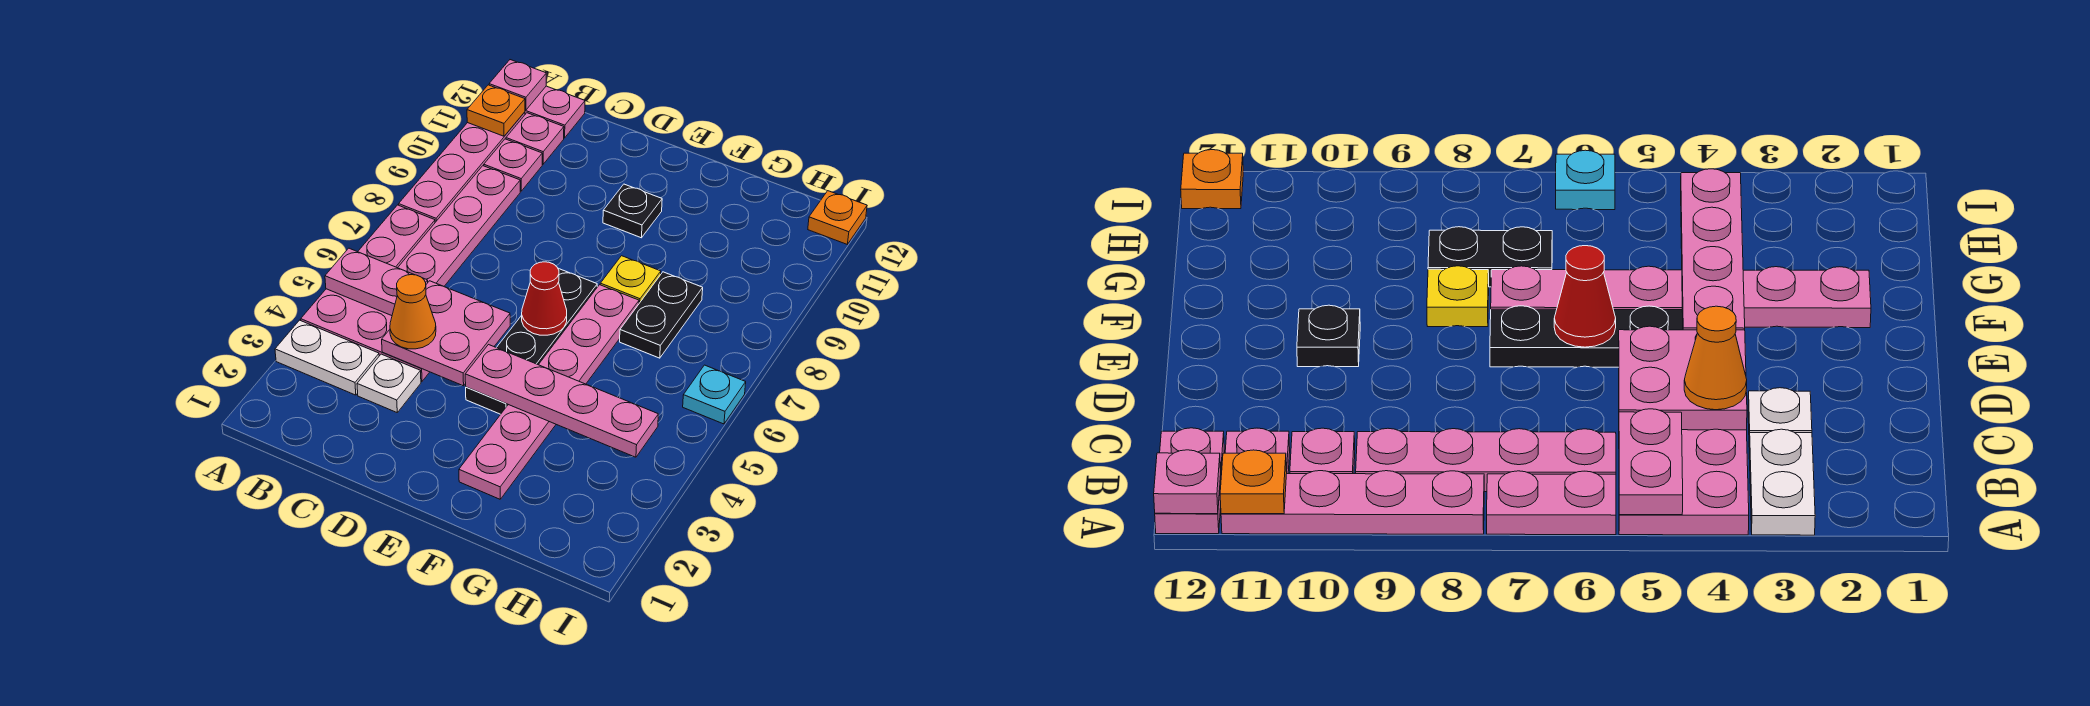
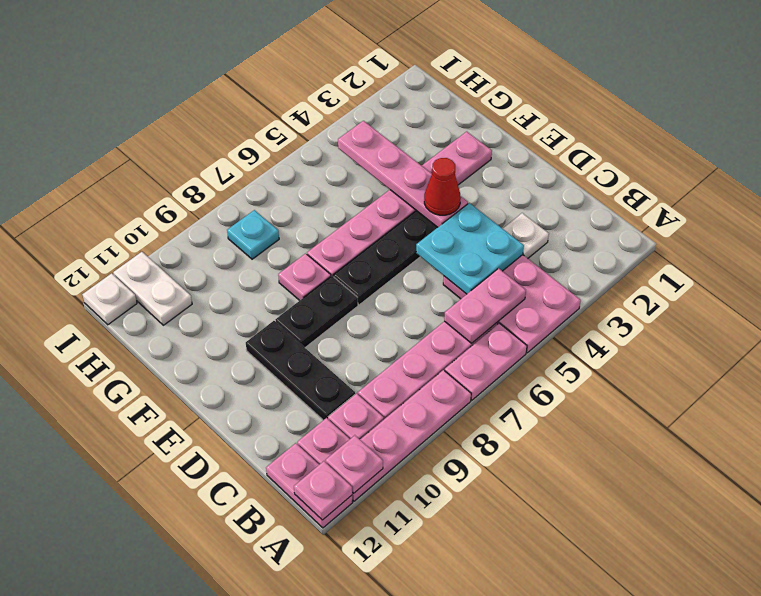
white plate A3:B3 level 1 -> white plate H11:I11 level 1
pink plate A5:B5 level 2 -> pink plate B5:B6 level 2
orange plate A11 level 2 -> pink plate A11 level 2
pink plate C4:D5 level 2 -> cyan plate C4:D5 level 2
orange cone C4 level 3 -> none
red cone E6 level 2 -> red cone E4 level 3
black plate E10 level 1 -> black plate C10:E10 level 1
yellow plate F8 level 1 -> pink plate F8 level 1
black plate G7:G8 level 1 -> black plate E8:E9 level 1
cyan plate I6 level 1 -> cyan plate H8 level 1
orange plate I12 level 1 -> white plate I12 level 1

